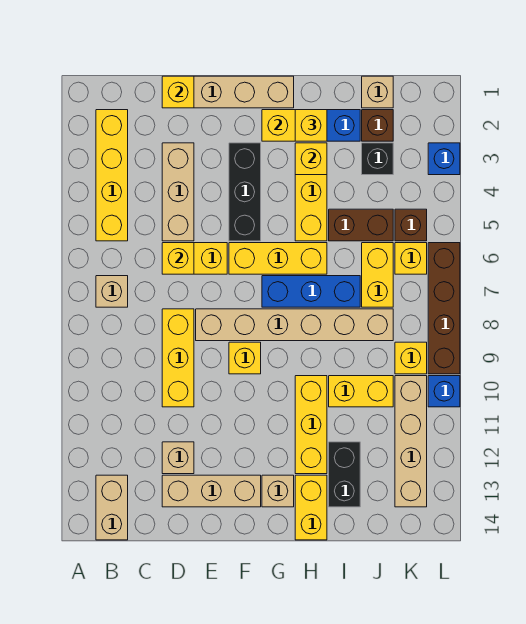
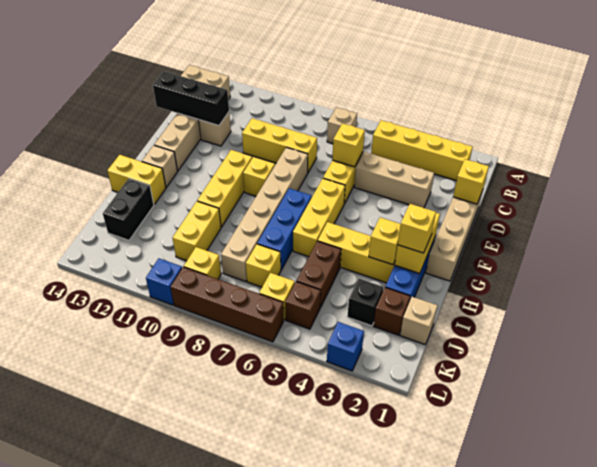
black brick F3:F5 level 1 -> black brick D12:D14 level 2
yellow brick H10:H12 level 1 -> yellow brick F10:H10 level 1
black brick I12:I13 level 1 -> black brick I13:J13 level 1
yellow brick J6:J7 level 1 -> yellow brick J7 level 1
tan brick K10:K13 level 1 -> none

